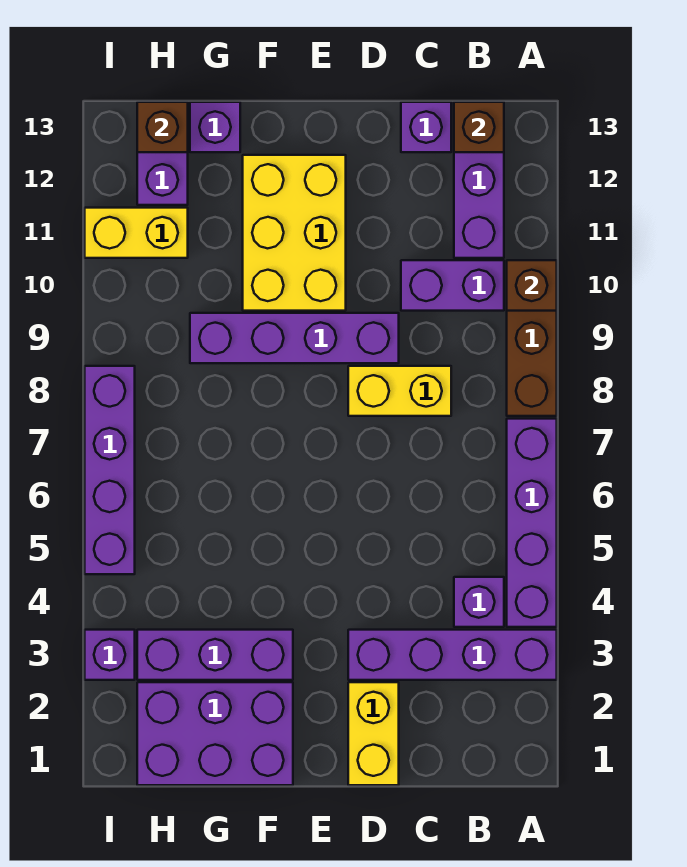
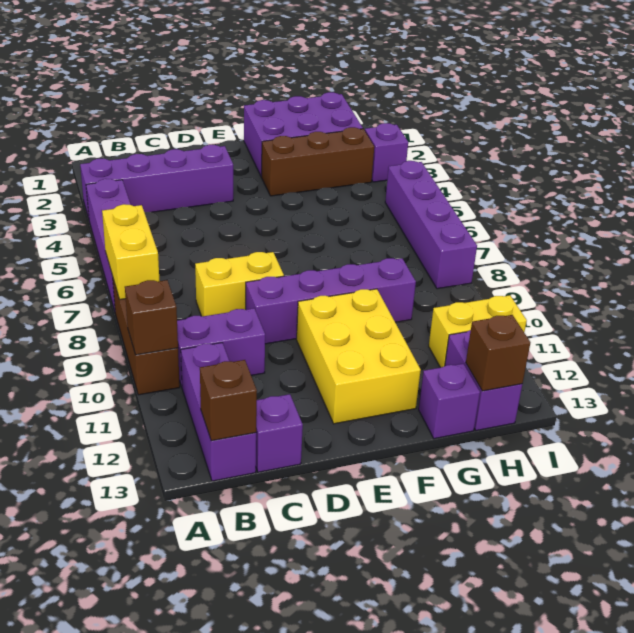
purple brick B4 level 1 -> none
yellow brick D1:D2 level 1 -> yellow brick A7:A8 level 2
purple brick F3:H3 level 1 -> brown brick F3:H3 level 1

